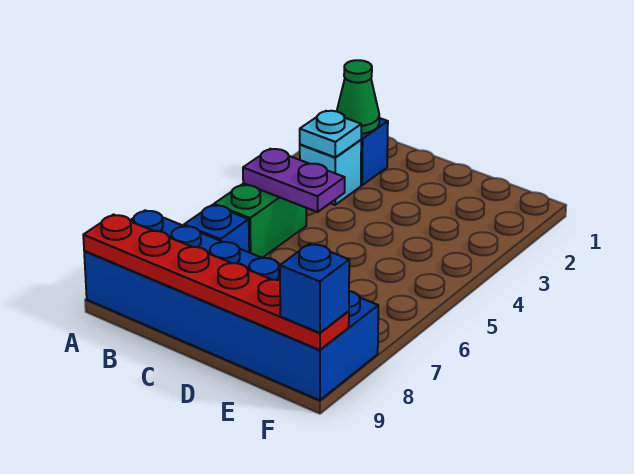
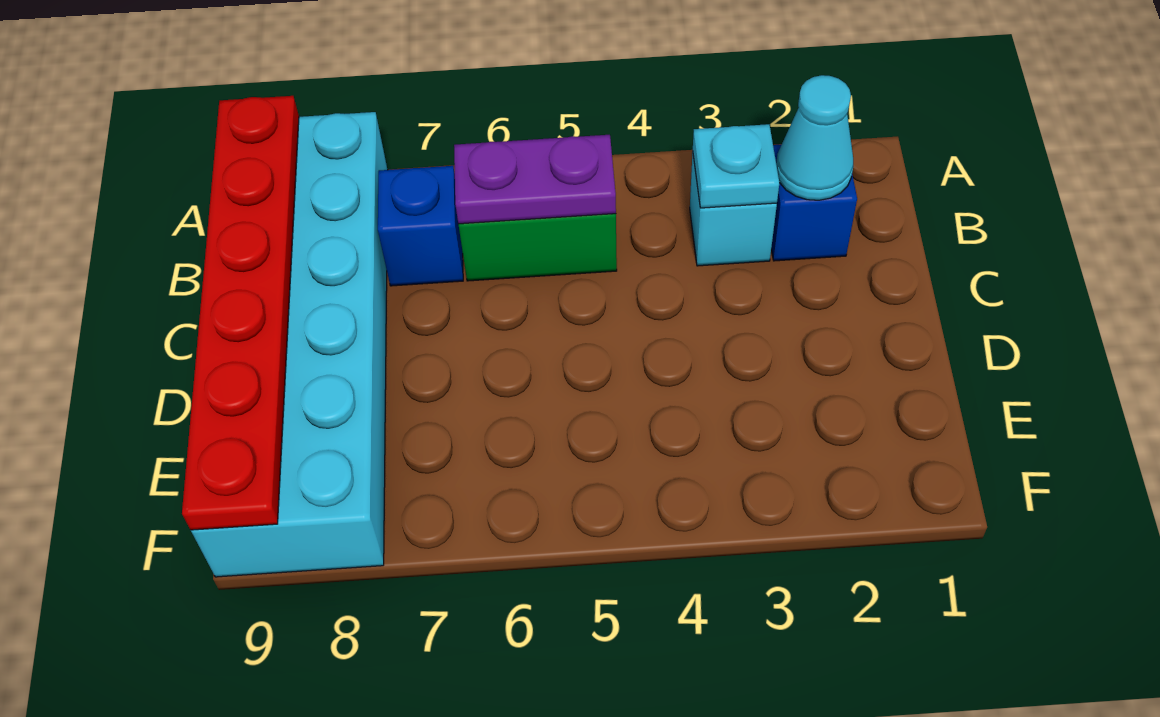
blue brick A8:F9 level 1 -> cyan brick A8:F9 level 1
green cone B2 level 2 -> cyan cone B2 level 2
purple plate B5:C5 level 2 -> purple plate B5:B6 level 2
blue brick F9 level 3 -> none

